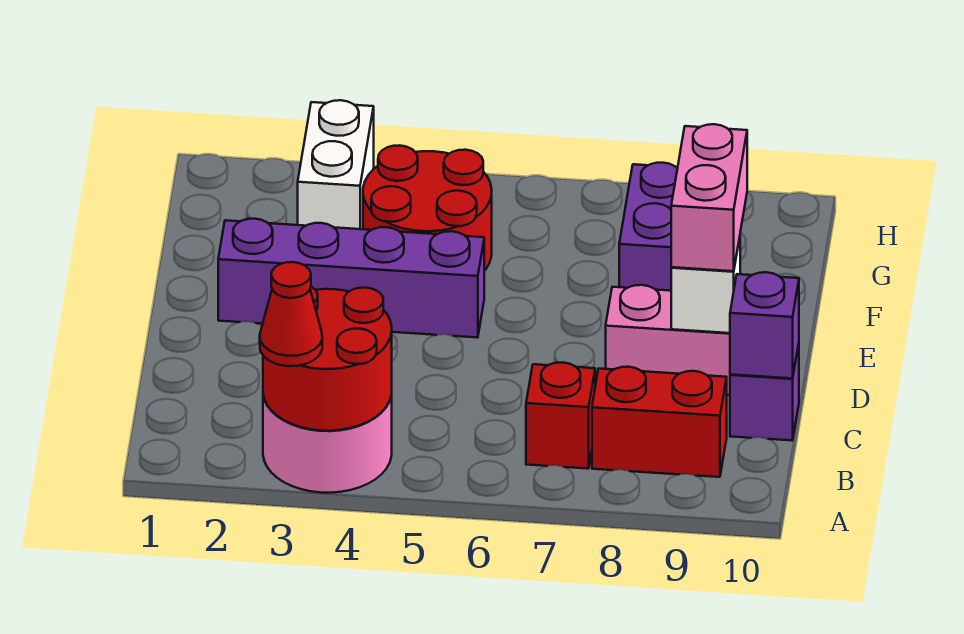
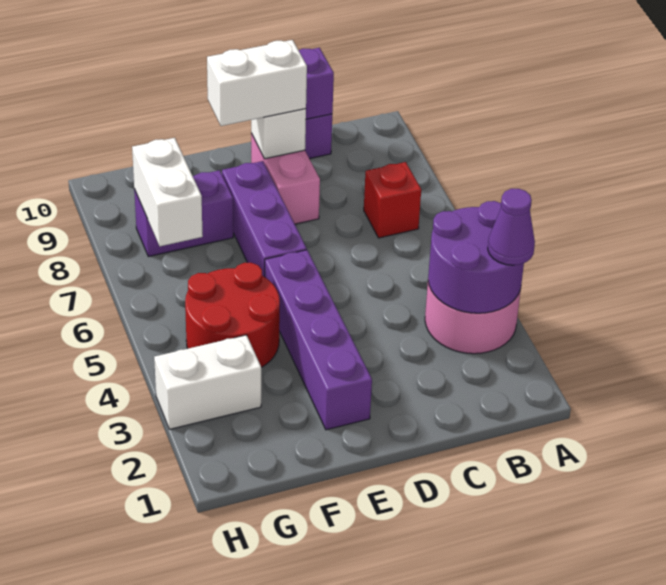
red round brick A3:B4 level 2 -> purple round brick A3:B4 level 2
red cone A3 level 3 -> purple cone A3 level 3
red brick B8:B9 level 1 -> none
pink brick D9:E9 level 3 -> white brick D9:E9 level 3
none -> purple brick E6:E8 level 1
none -> white brick G7:G8 level 2

